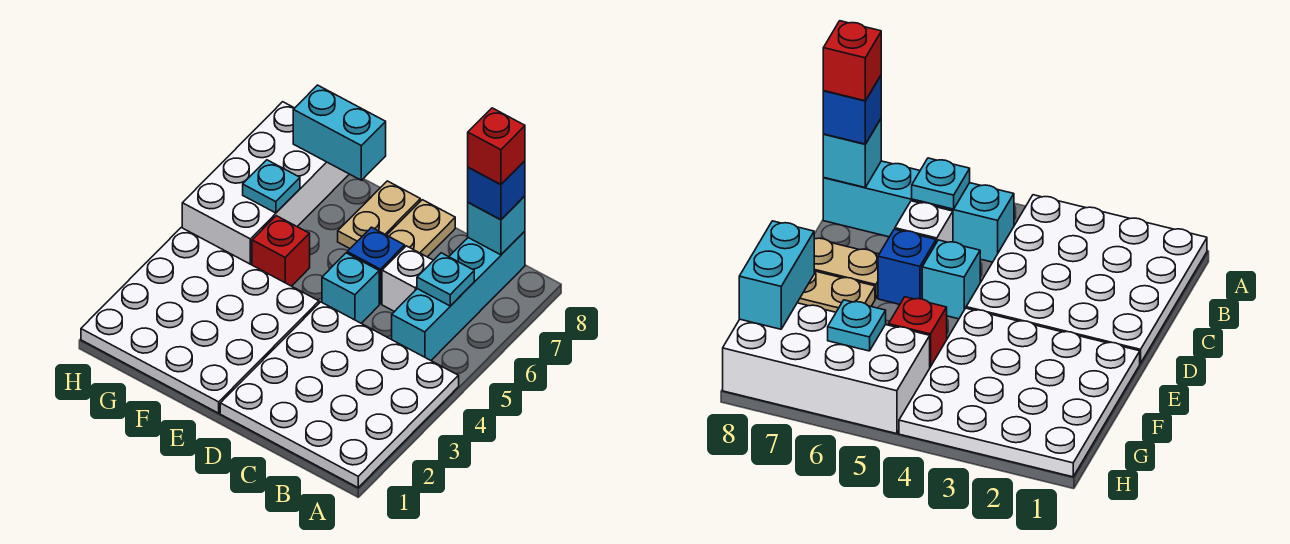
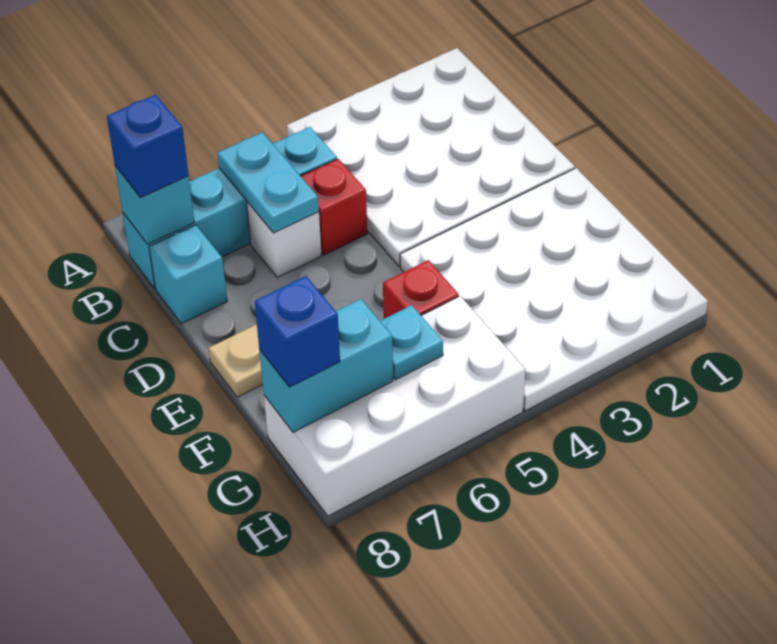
cyan plate B6 level 2 -> cyan plate B6:C6 level 2
red brick B8 level 4 -> red brick C5 level 1
cyan brick D5 level 1 -> cyan brick C8 level 1
blue brick D6 level 1 -> blue brick G8 level 3
tan plate D7:D8 level 1 -> none
cyan brick F8:G8 level 2 -> cyan brick G7:G8 level 2

